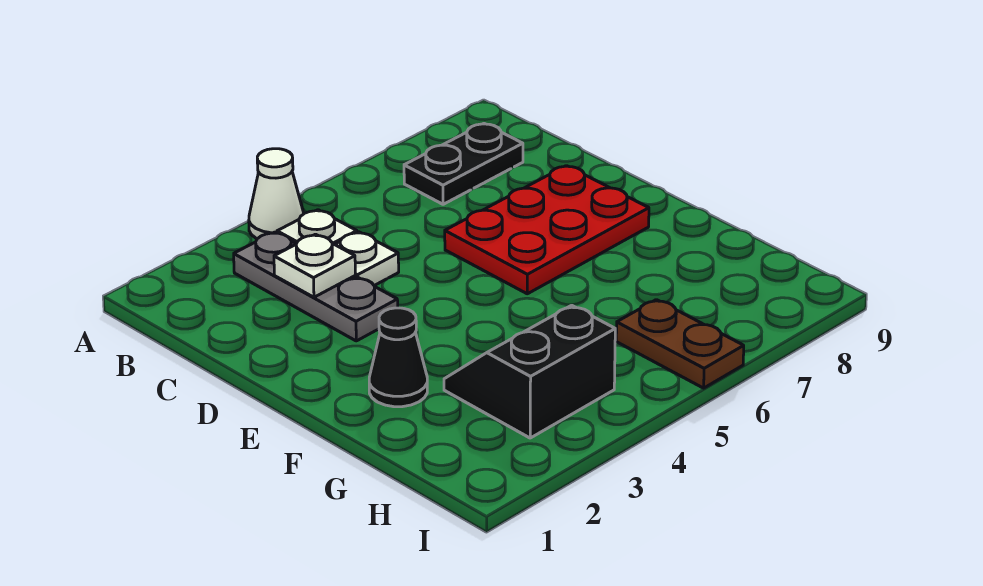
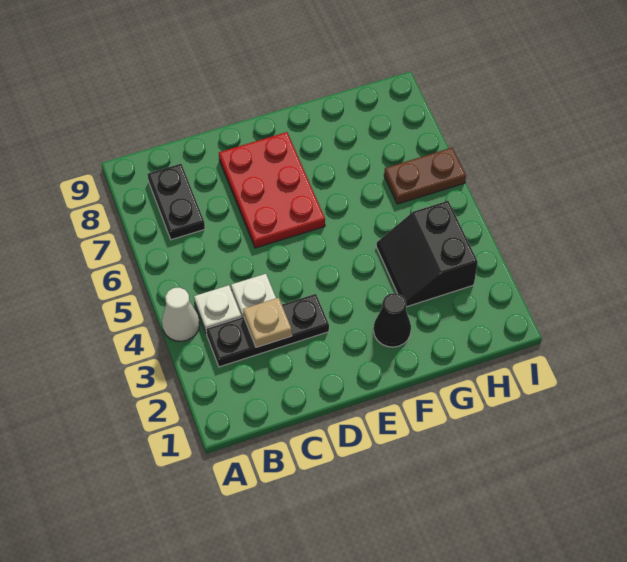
grey plate B3:D3 level 1 -> black plate B3:D3 level 1
white plate C3 level 2 -> tan plate C3 level 2

